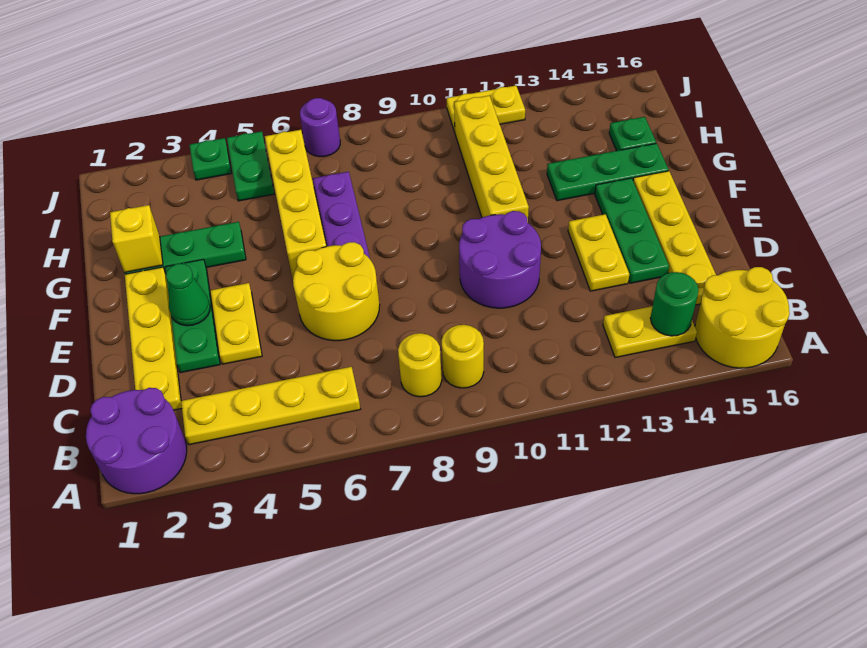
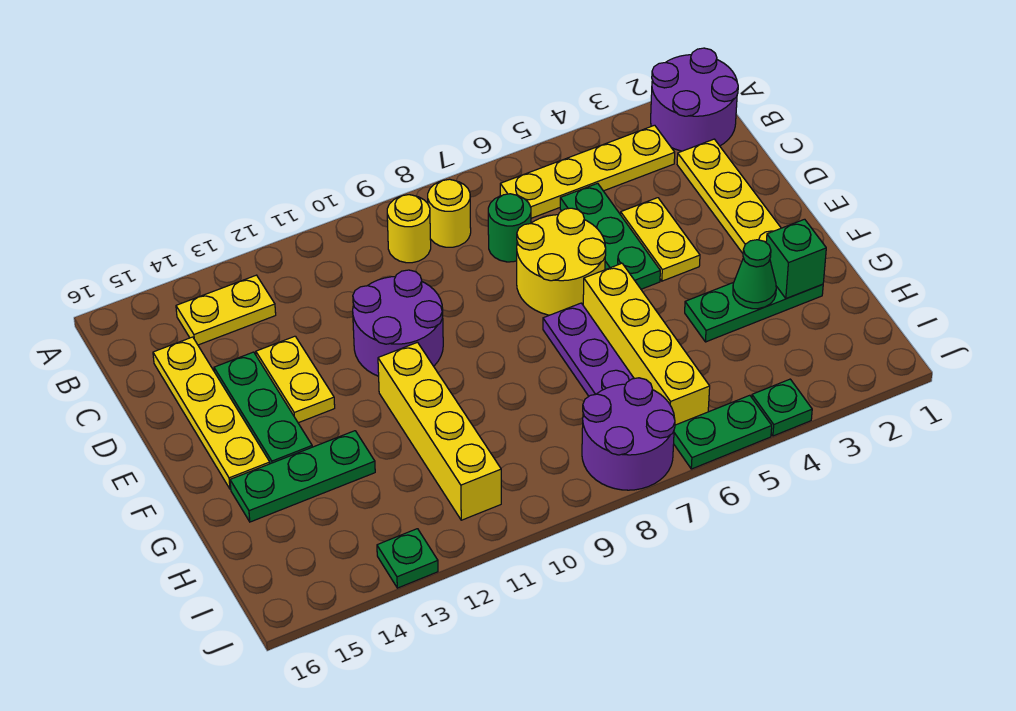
yellow round brick A15:B16 level 1 -> none
green round brick B14 level 2 -> green round brick C7 level 1
green plate D3:F3 level 1 -> green plate C5:E5 level 1
green cone E3 level 2 -> green cone G3 level 2
yellow brick G2 level 2 -> green brick G2 level 2
green plate H15 level 1 -> green plate J13 level 1
green plate I5:J5 level 1 -> green plate J5:J6 level 1
purple round brick J7 level 1 -> purple round brick I7:J8 level 1
yellow plate J11:J12 level 1 -> none

